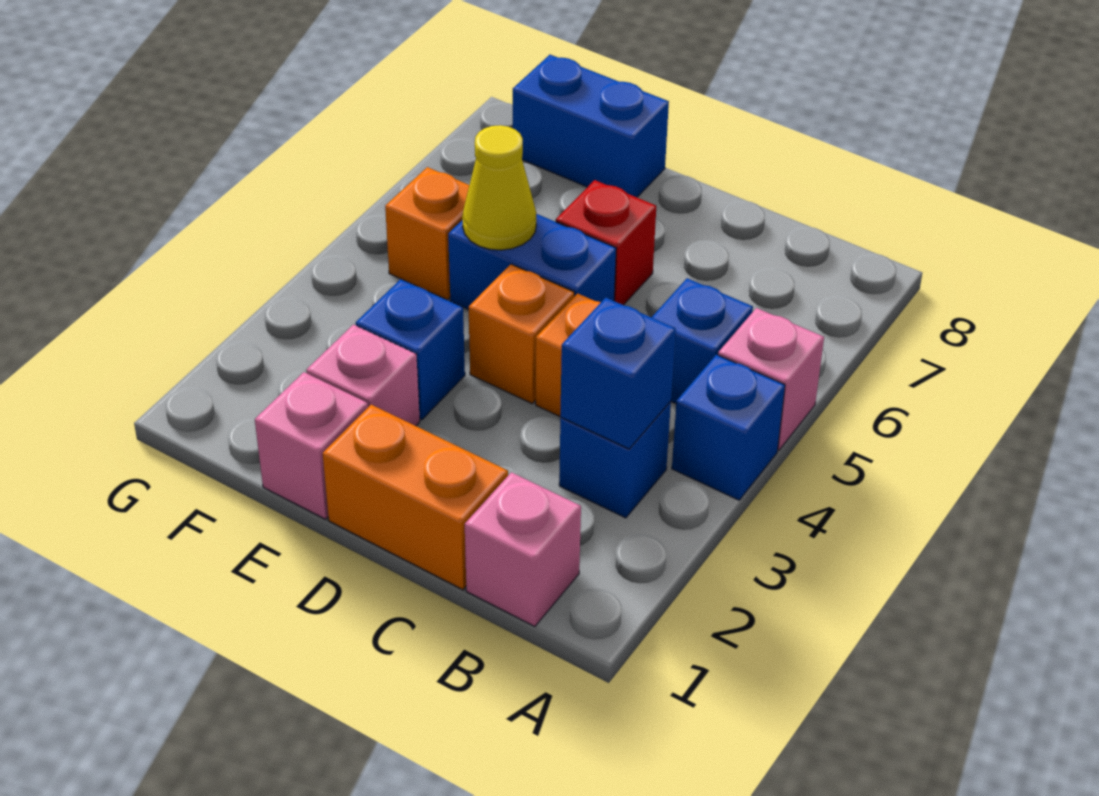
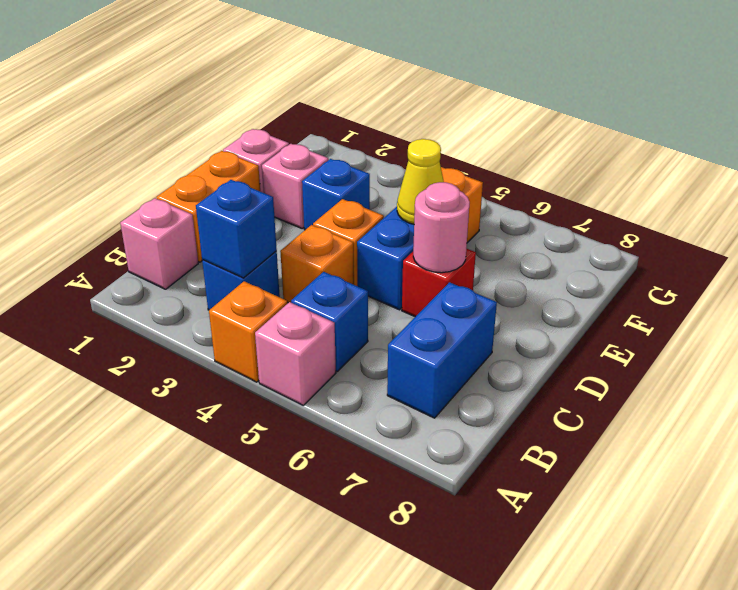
blue brick A4 level 1 -> orange brick A4 level 1
none -> pink round brick D6 level 2
blue brick E8:F8 level 1 -> blue brick B7:C7 level 1

